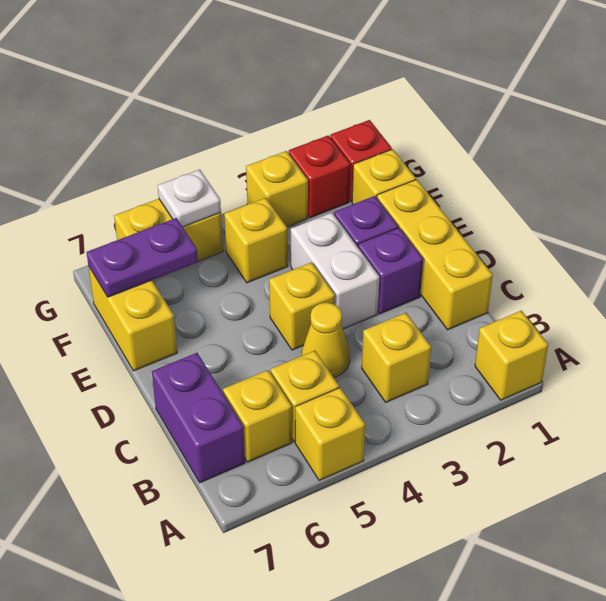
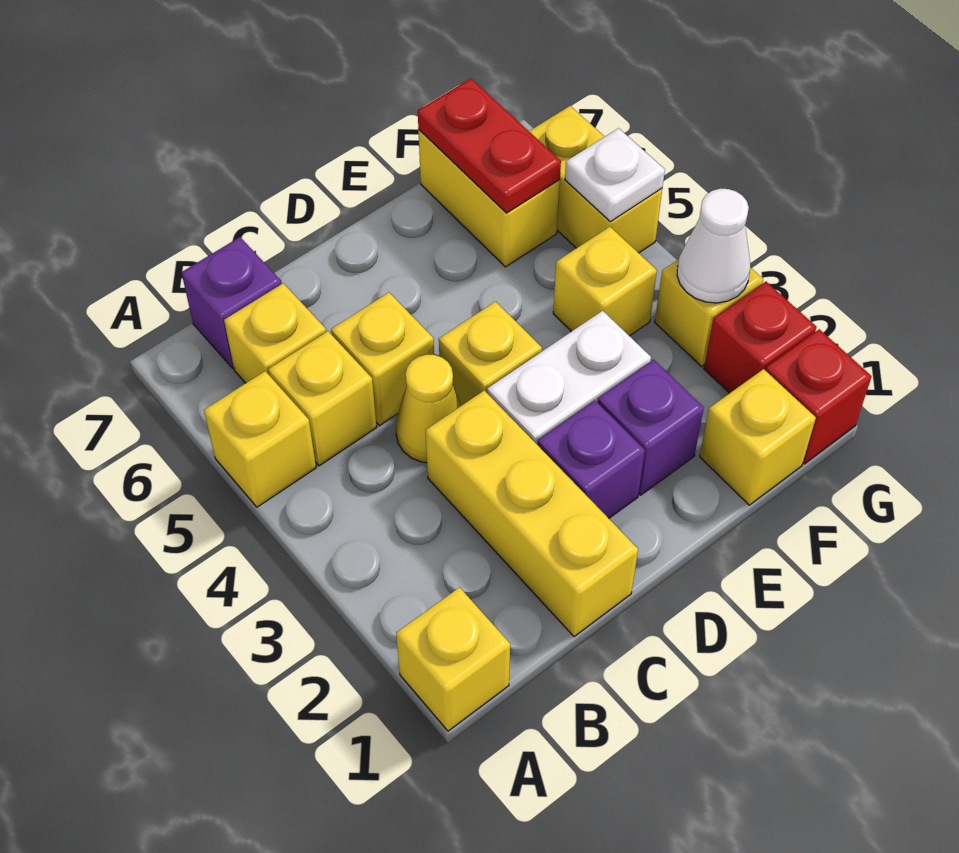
yellow brick B3 level 1 -> yellow brick C5 level 1
purple brick B7:C7 level 1 -> purple brick B7 level 1
yellow brick C1:E1 level 1 -> yellow brick C1:C3 level 1
yellow brick E7:F7 level 1 -> yellow brick F6:F7 level 1
purple plate F6:F7 level 2 -> red plate F6:F7 level 2
none -> white cone G3 level 2

